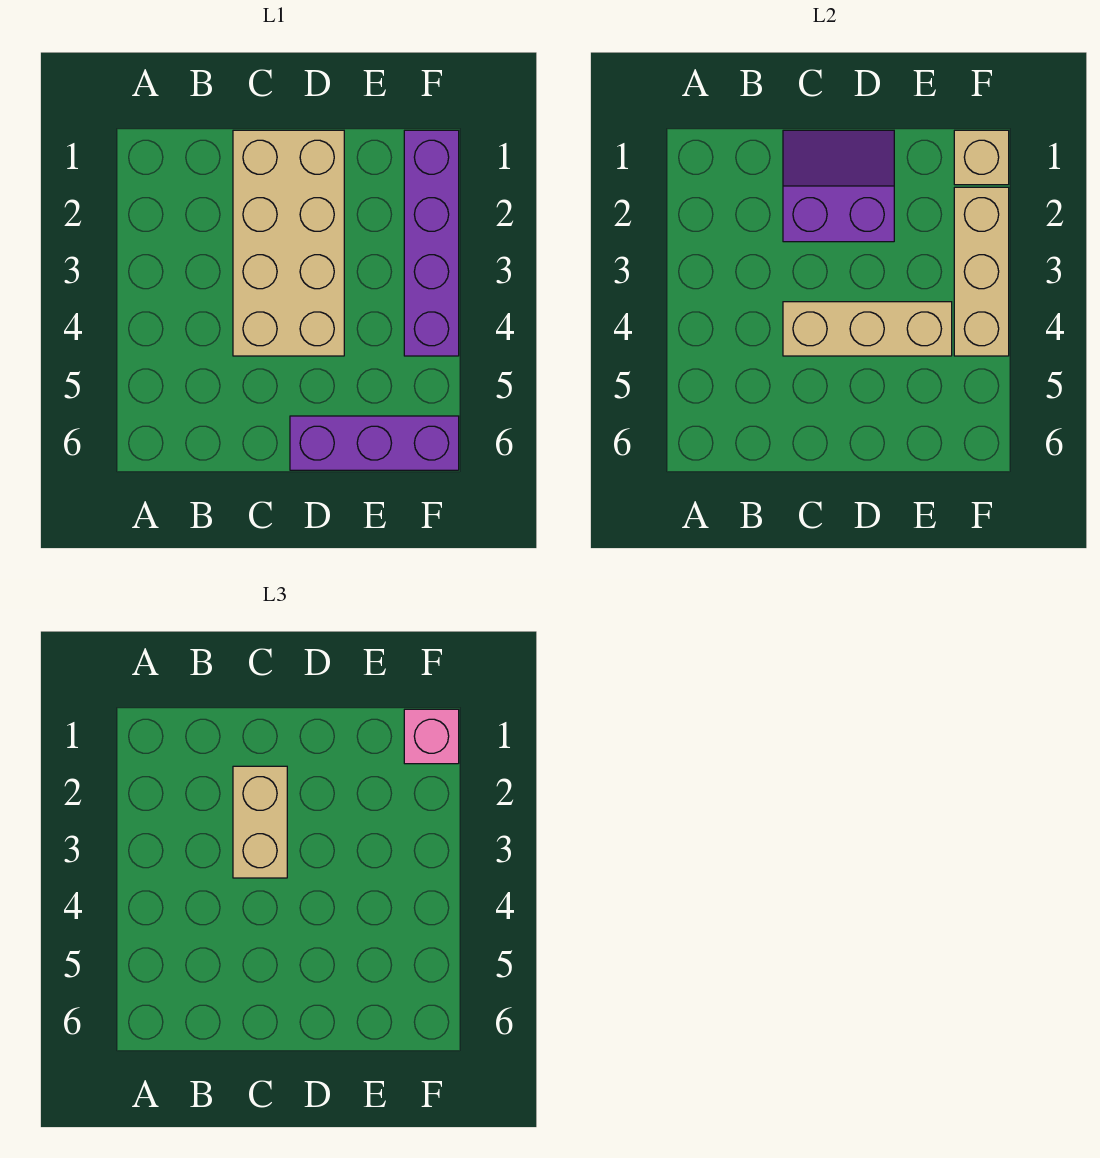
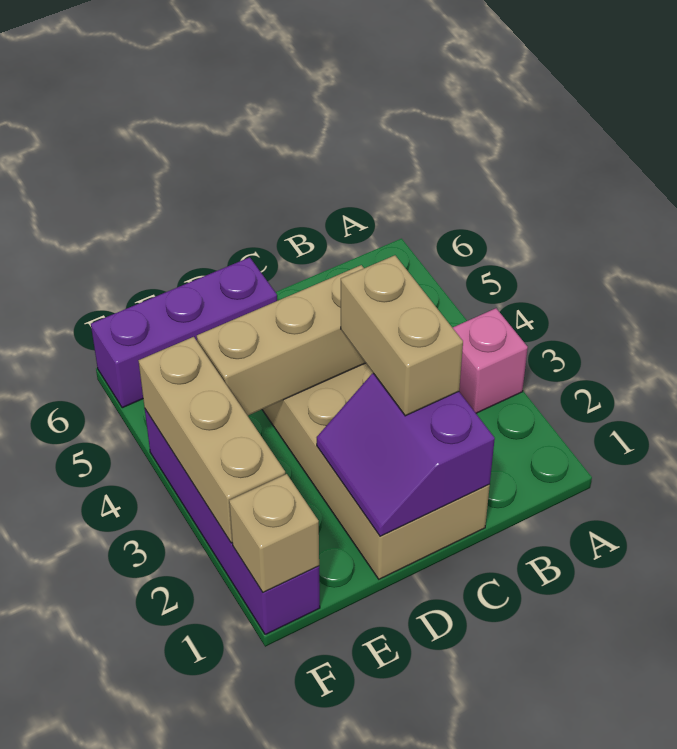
purple slope C1:D2 level 2 top 2 -> purple slope C1:D2 level 2 top C
pink brick F1 level 3 -> pink brick A3 level 1

